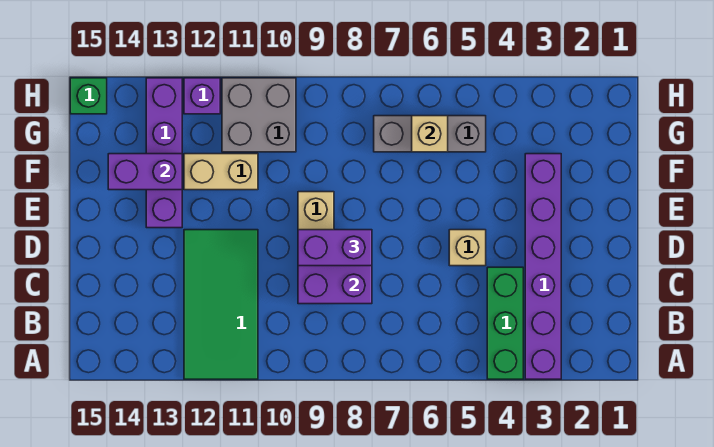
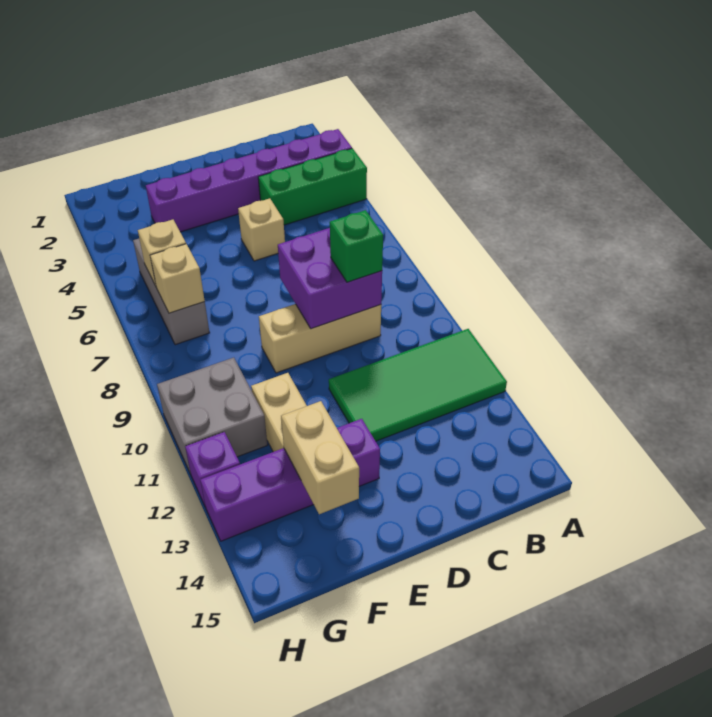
purple brick D8:D9 level 3 -> none
purple brick F13:F14 level 2 -> tan brick F13:F14 level 2
none -> tan brick G7 level 2
green brick H15 level 1 -> green brick C9 level 3

